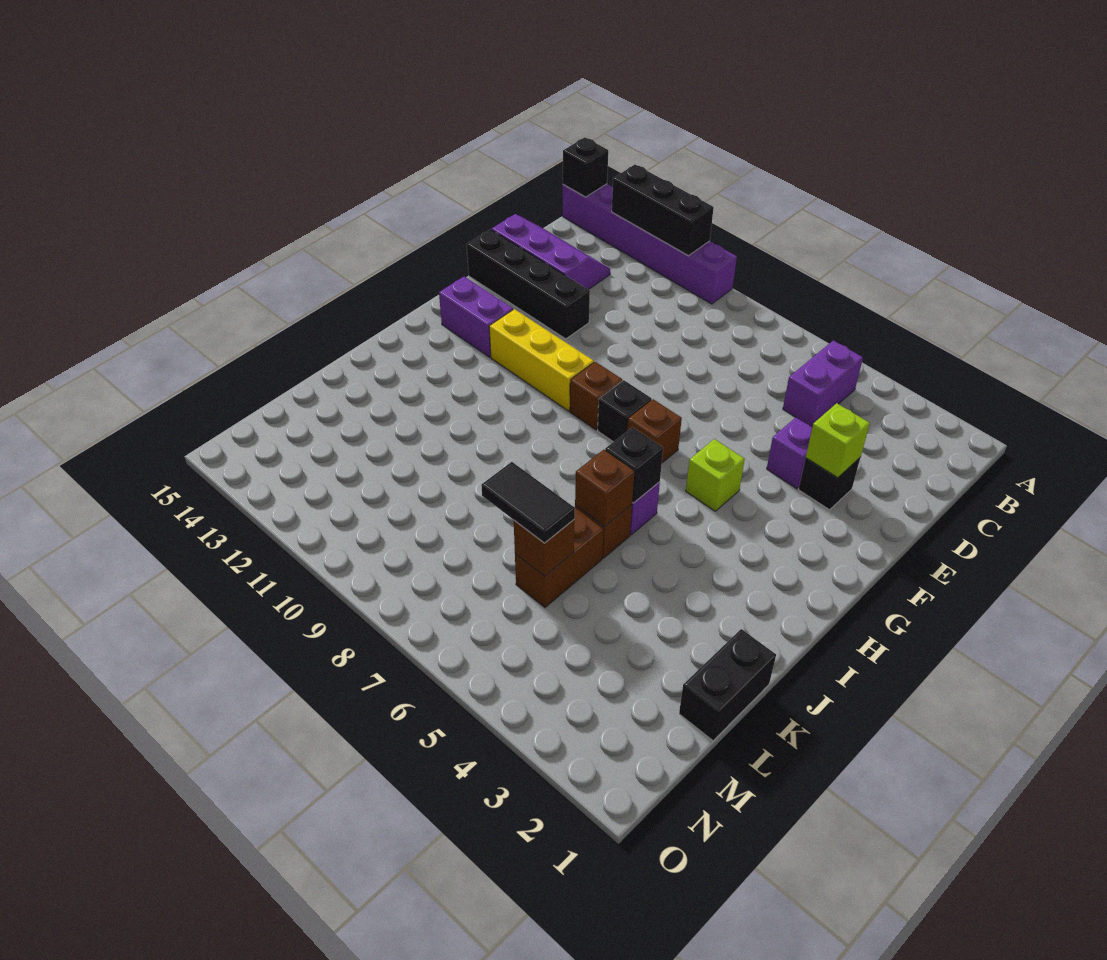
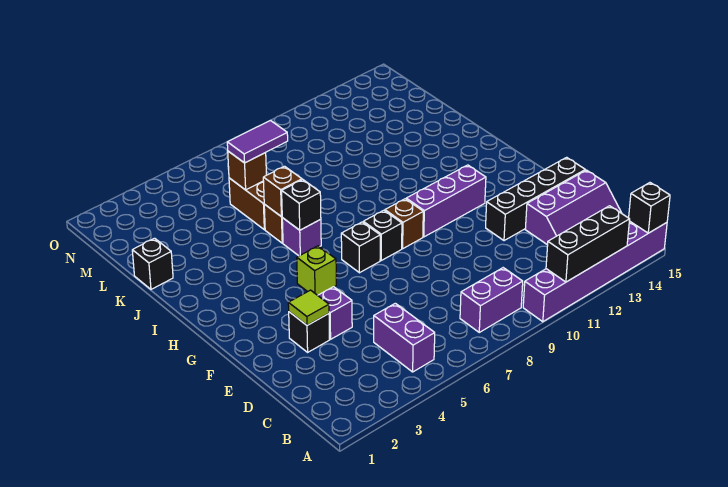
lime brick E3 level 2 -> lime tile E3 level 2
brown brick G7 level 1 -> black brick G7 level 1
yellow brick G10:G12 level 1 -> purple brick G10:G12 level 1
purple brick G13:G14 level 1 -> purple brick B8:B9 level 1
black brick K1:L1 level 1 -> black brick K1 level 1
black tile L6:L7 level 3 -> purple tile L6:L7 level 3

